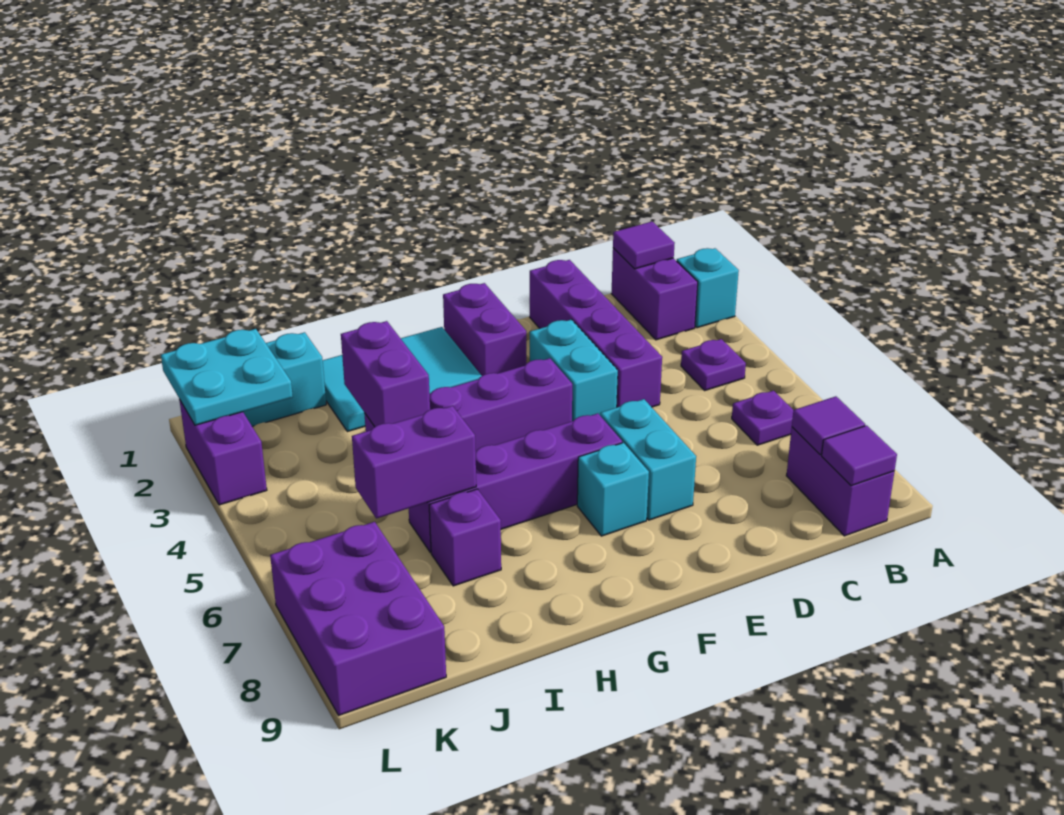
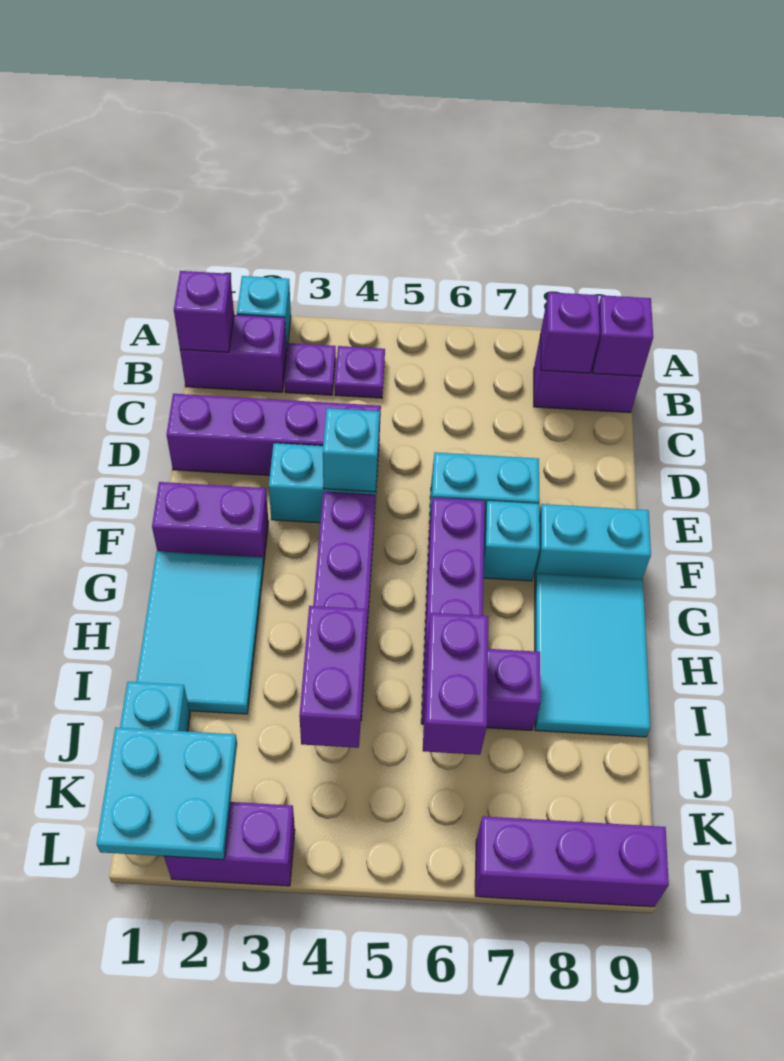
purple tile B1 level 2 -> purple brick B1 level 2
purple plate B6 level 1 -> purple plate B3 level 1
purple tile B8 level 2 -> purple brick B8 level 2
purple tile B9 level 2 -> purple brick B9 level 2
none -> cyan brick E4 level 2
none -> cyan brick F8:F9 level 1
none -> cyan tile G8:I9 level 1
purple brick I3:I4 level 2 -> purple brick I4:J4 level 2
purple brick K7:L9 level 1 -> purple brick L7:L9 level 1

